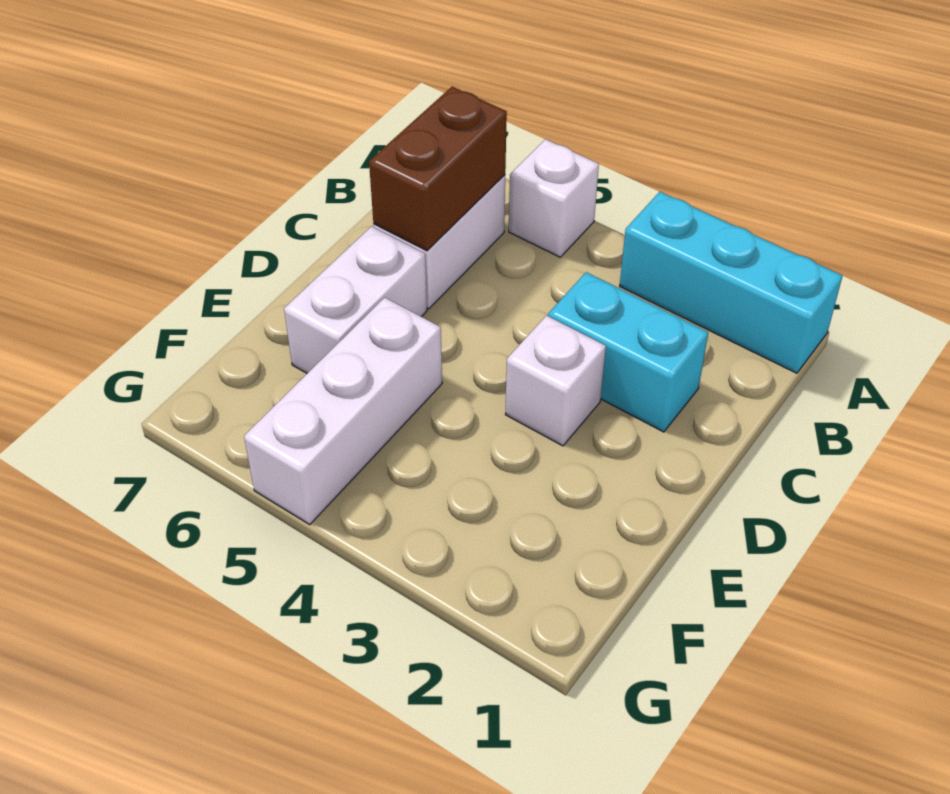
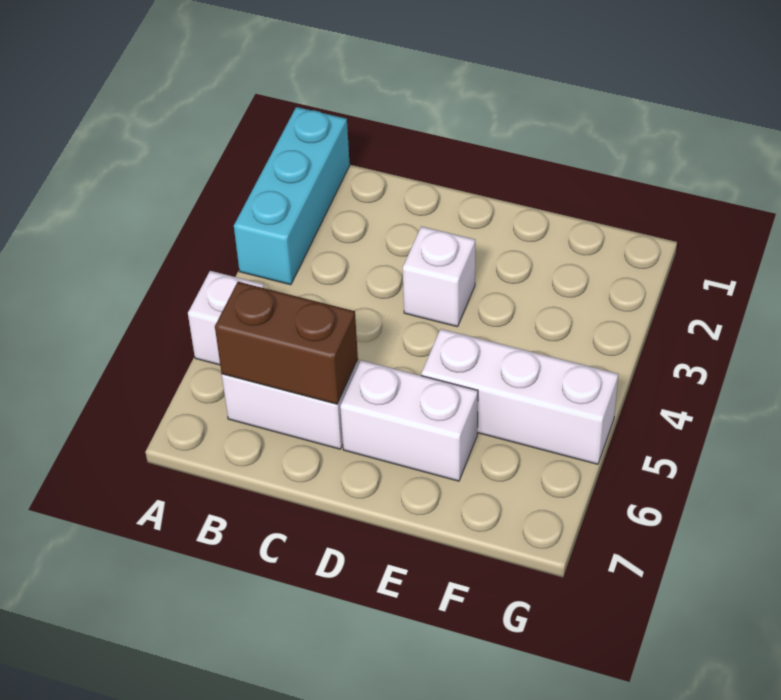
cyan brick C2:C3 level 1 -> none

